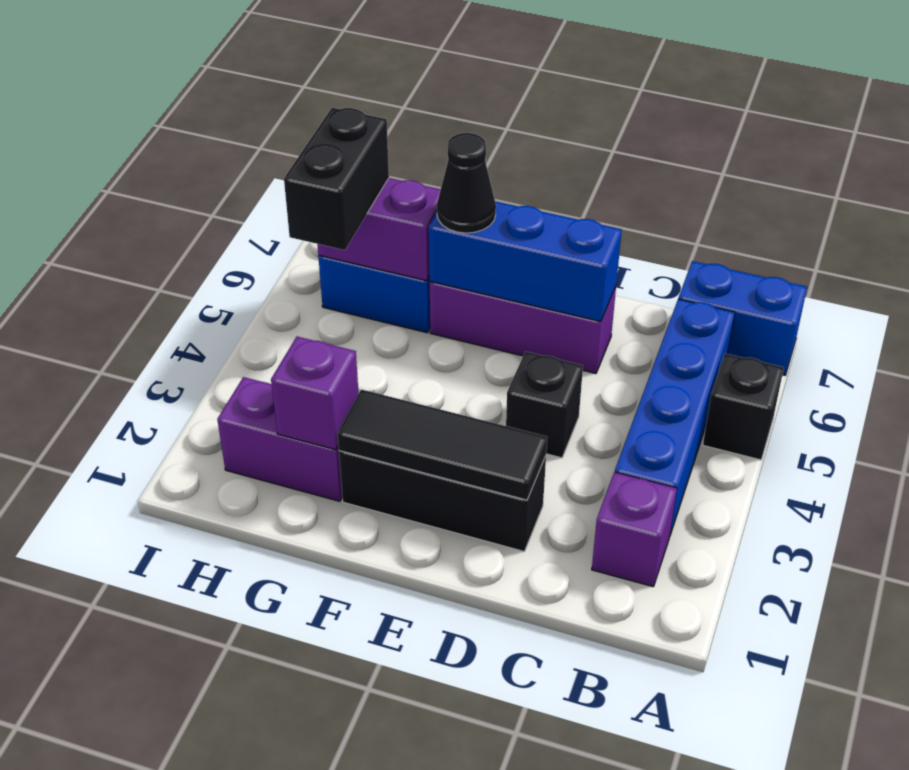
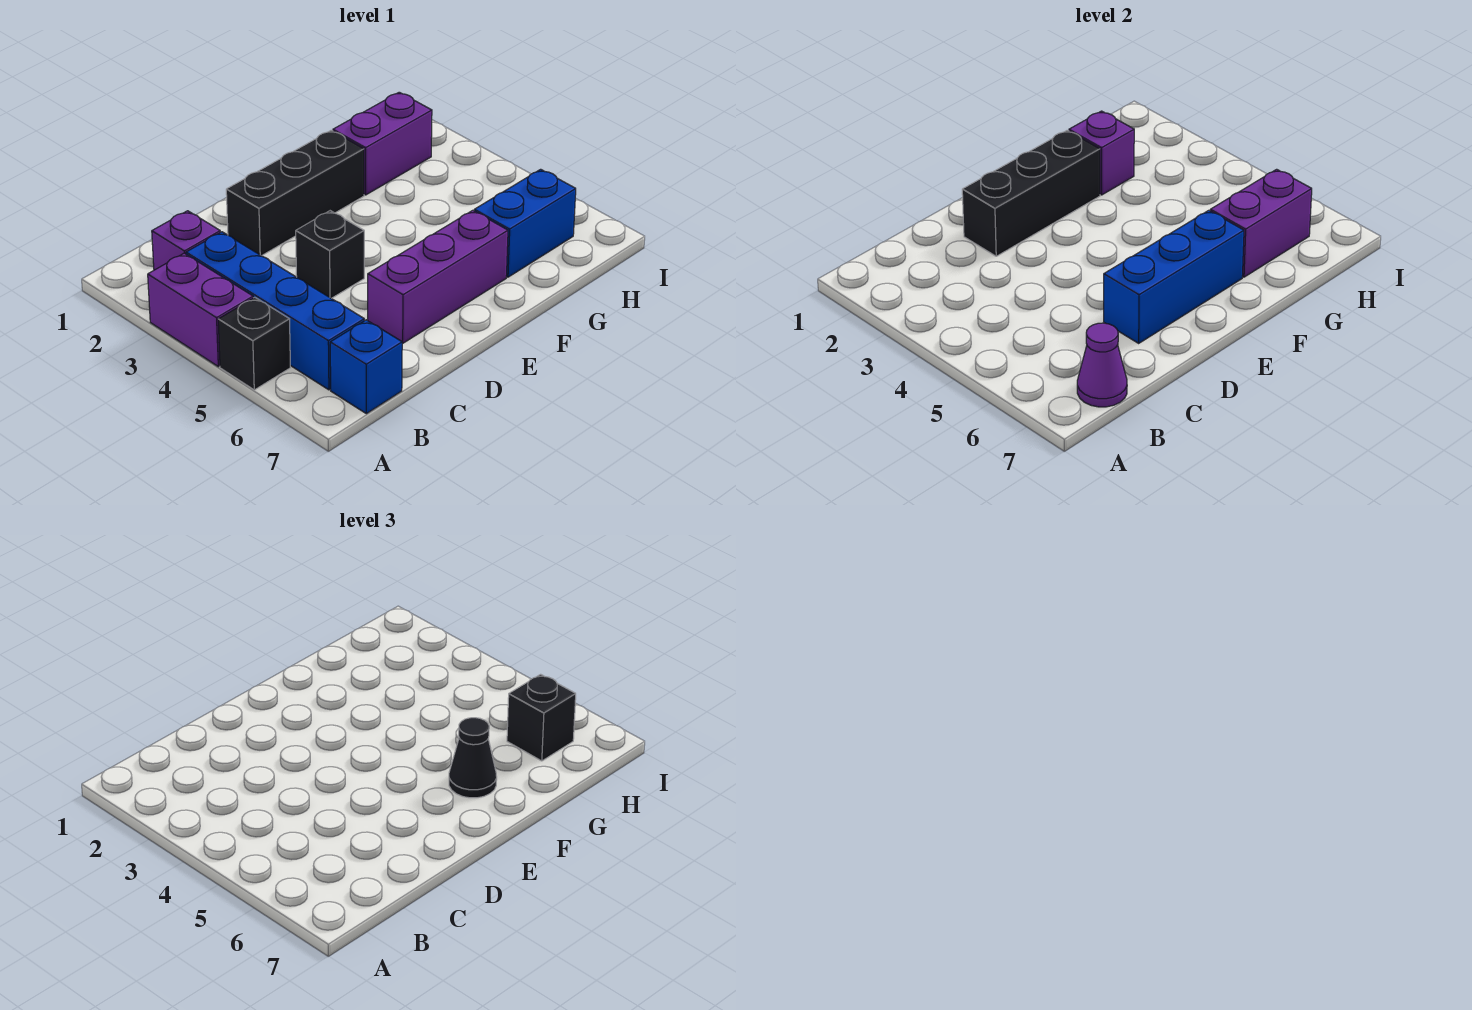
none -> purple brick A3:A4 level 1
blue brick A7:B7 level 1 -> blue brick B7 level 1
none -> purple cone B7 level 2
black tile D2:F2 level 2 -> black brick D2:F2 level 2
black brick H5:H6 level 3 -> black brick H6 level 3

